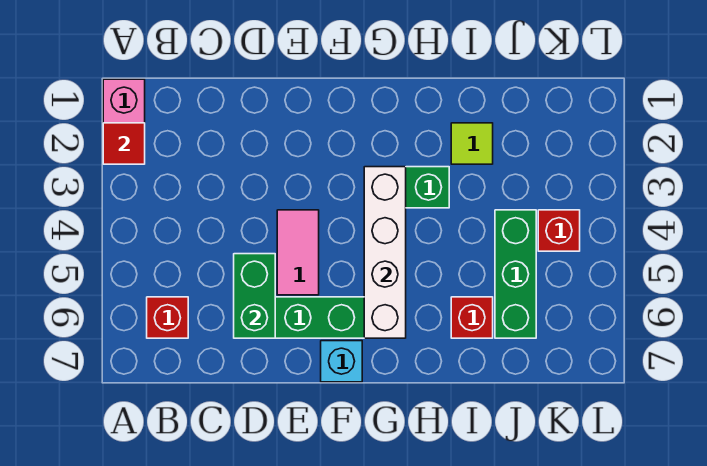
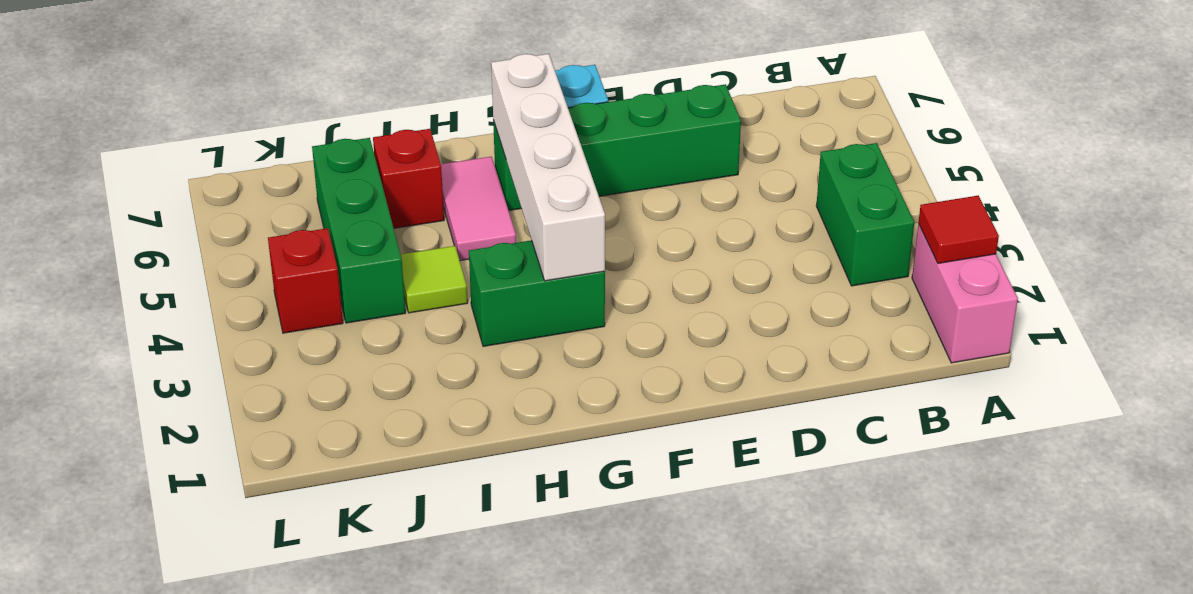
red brick B6 level 1 -> none
green brick D5:D6 level 2 -> green brick B3:B4 level 1
pink tile E4:E5 level 1 -> pink tile H5:H6 level 1
lime tile I2 level 1 -> lime tile I4 level 1

